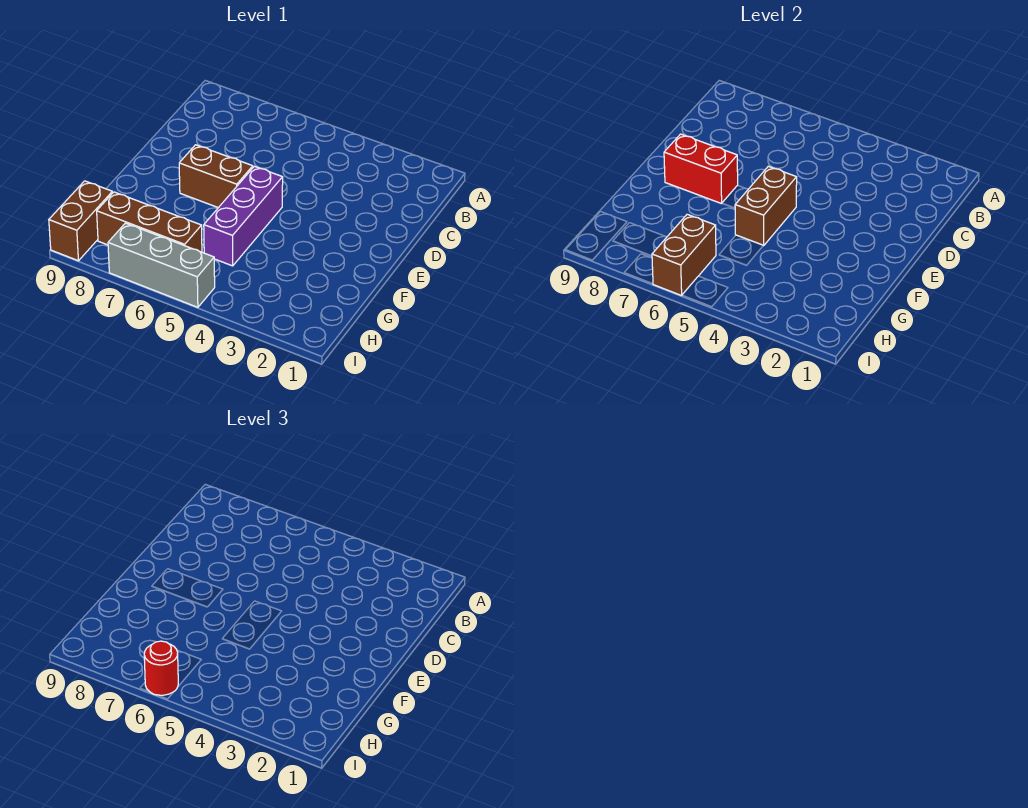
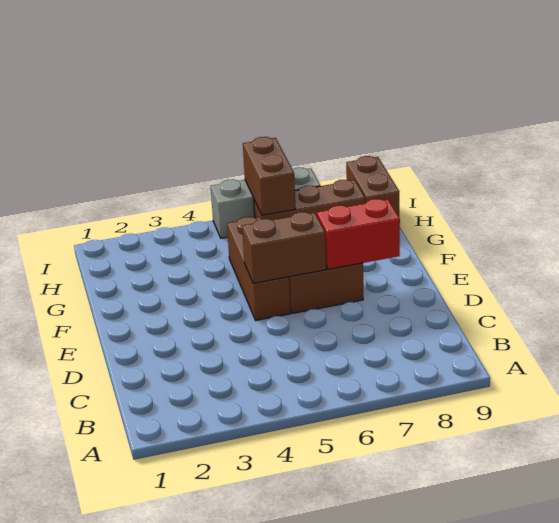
purple brick E5:G5 level 1 -> brown brick E5:G5 level 1
brown brick E5:F5 level 2 -> brown brick E5:E6 level 2
red round brick I6 level 3 -> none

